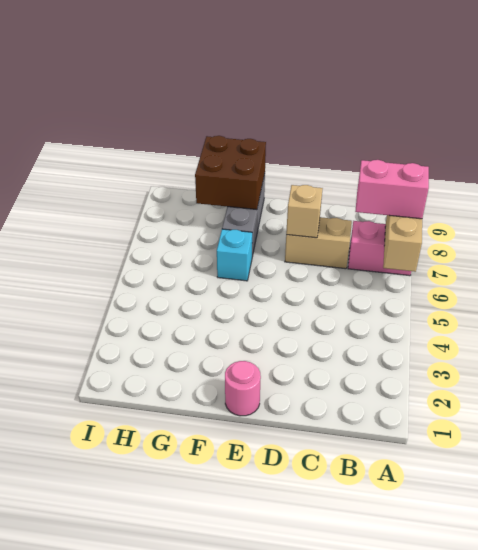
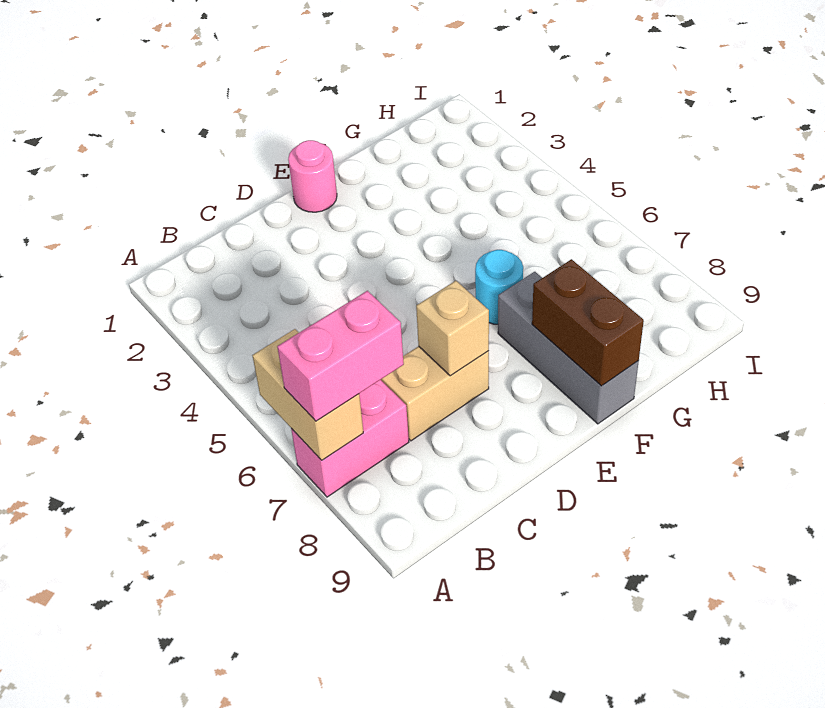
cyan brick F6 level 1 -> cyan round brick F6 level 1
brown brick F8:G9 level 2 -> brown brick F8:F9 level 2

